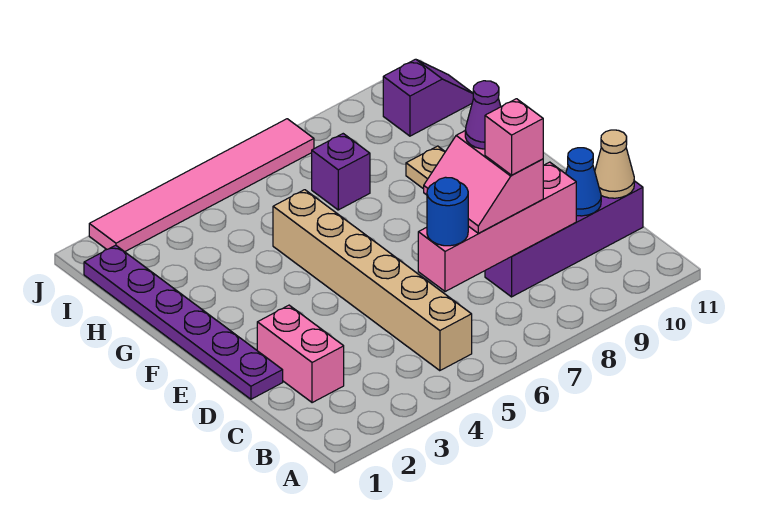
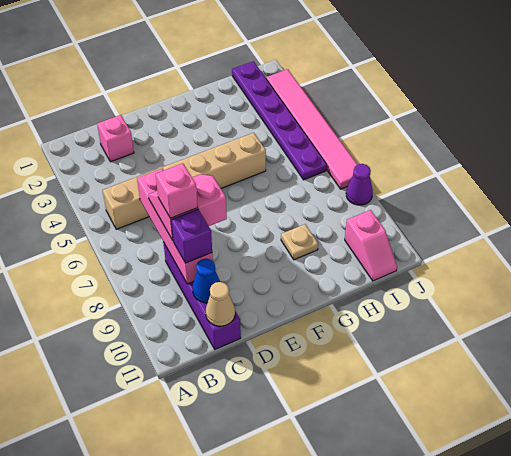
pink brick C2:D2 level 1 -> pink brick C2 level 1
blue round brick C6 level 3 -> none
purple plate D1:I1 level 1 -> purple plate I1:I6 level 1
purple cone D8 level 4 -> purple cone J8 level 1
purple brick H7 level 1 -> purple brick C9 level 3
purple slope I10:I11 level 1 top 10 -> pink slope I10:I11 level 1 top 10

